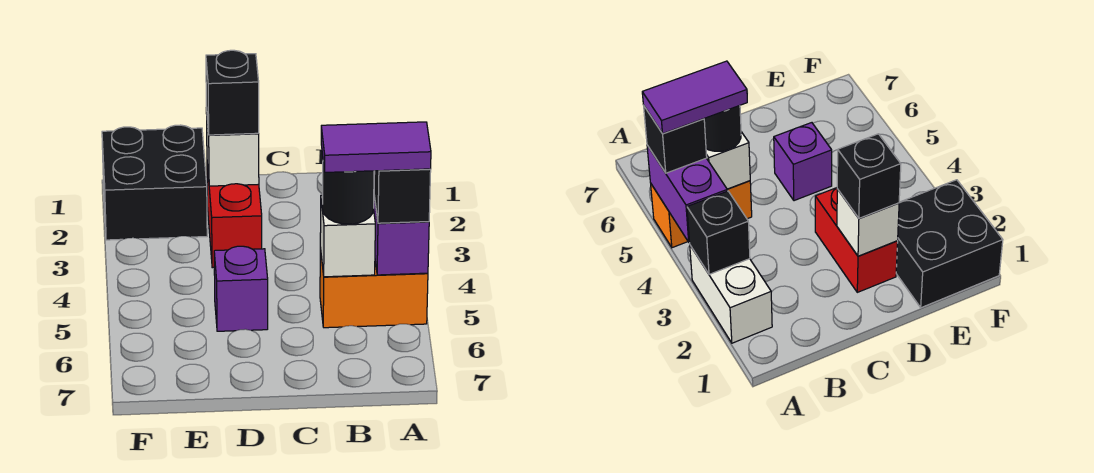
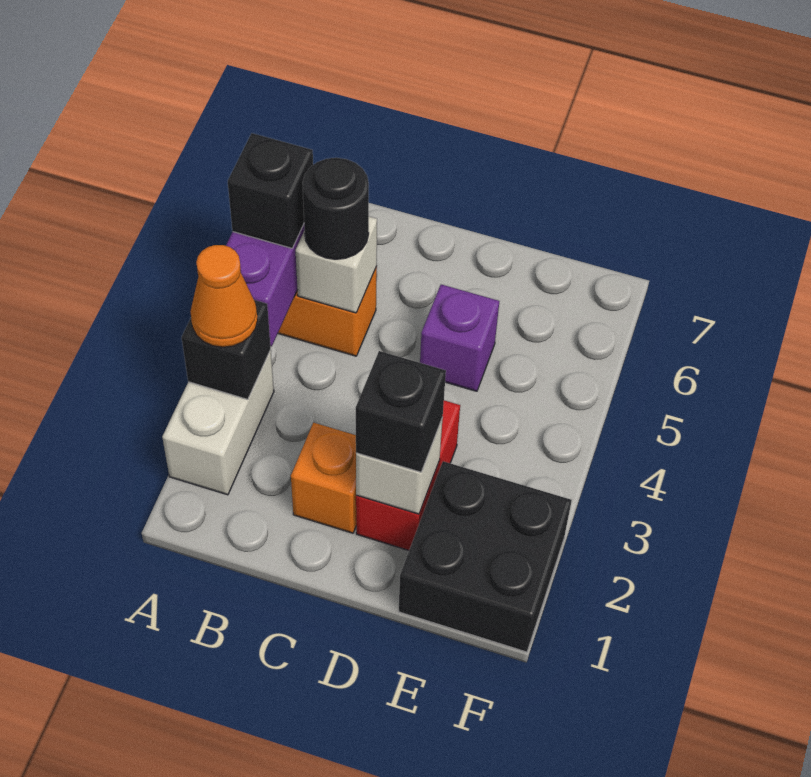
none -> orange cone A3 level 3
purple tile A5:B5 level 4 -> none
none -> orange brick C2 level 1

